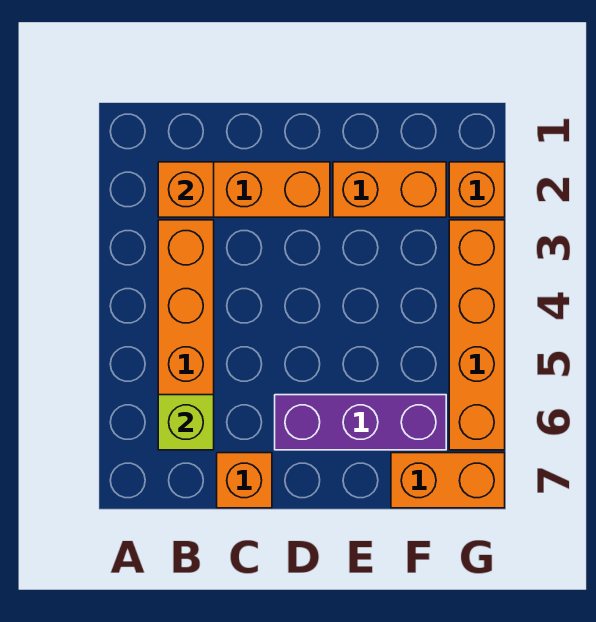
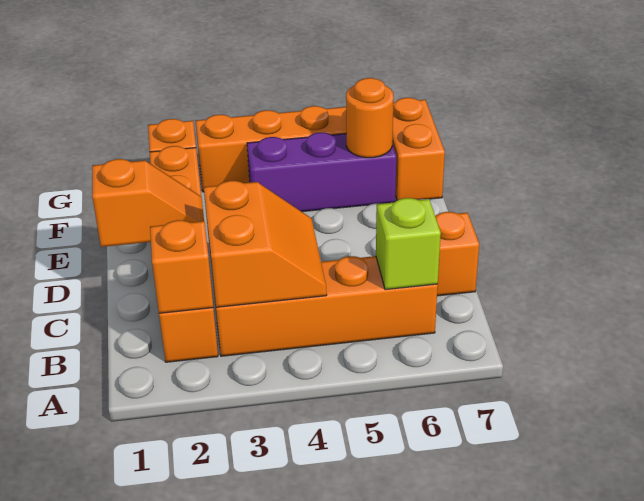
none -> orange slope B3:C4 level 2 top 3
none -> orange slope D1:D2 level 2 top 1
purple brick D6:F6 level 1 -> purple brick F4:F6 level 1
none -> orange round brick F6 level 2

